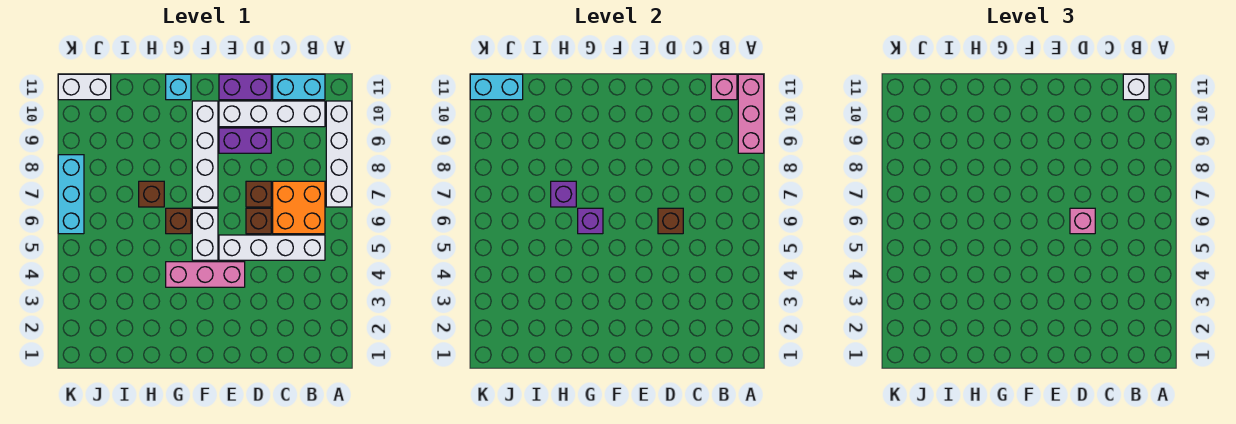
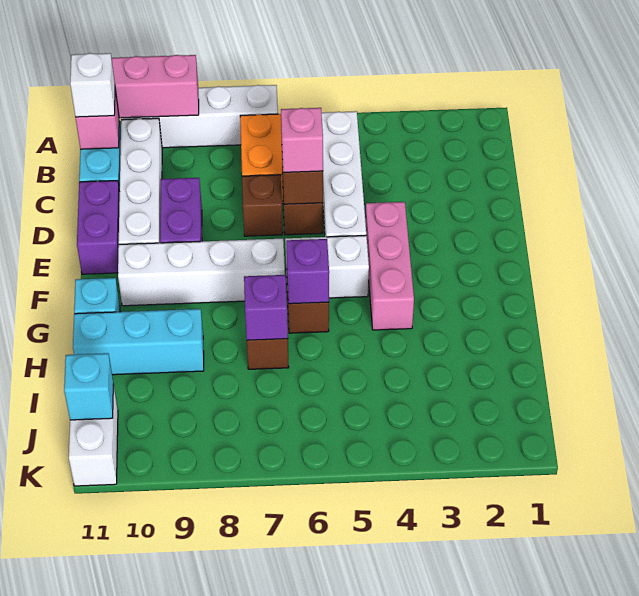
cyan brick J11:K11 level 2 -> cyan brick J11 level 2
cyan brick K6:K8 level 1 -> cyan brick H9:H11 level 1

